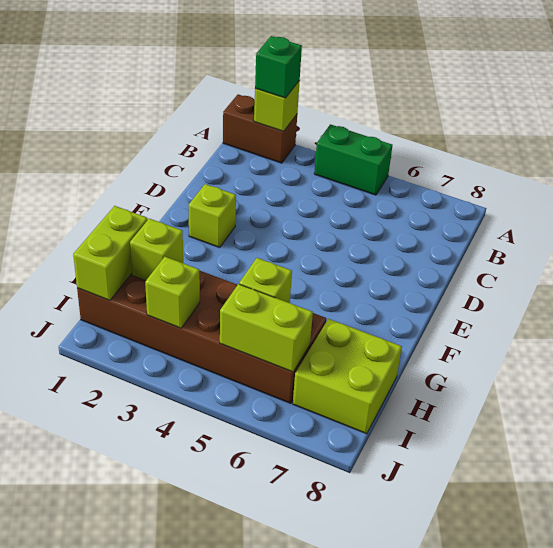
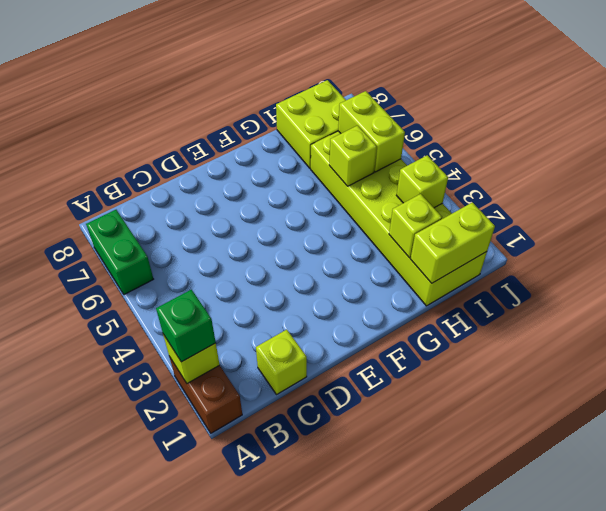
green brick A4:A5 level 1 -> green brick A6:A7 level 1
lime brick E2 level 1 -> lime brick C1 level 1
brown brick H1:I6 level 1 -> lime brick H1:I6 level 1

